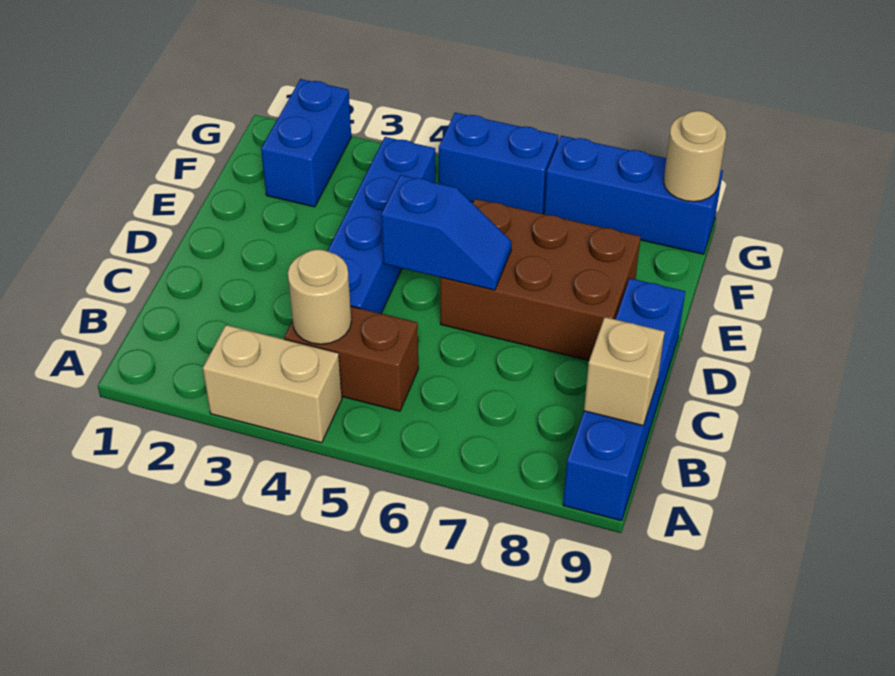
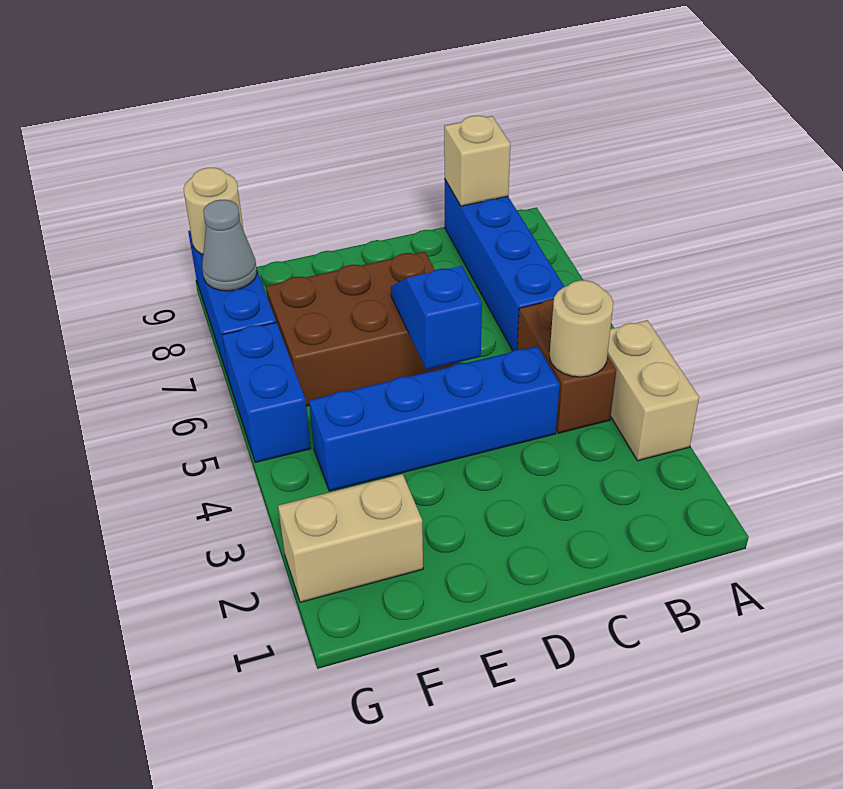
blue brick A9:D9 level 1 -> blue brick B6:B9 level 1
brown brick D6:E8 level 1 -> brown brick D6:F7 level 1
blue brick F2:G2 level 1 -> tan brick F2:G2 level 1
none -> grey cone G8 level 2

